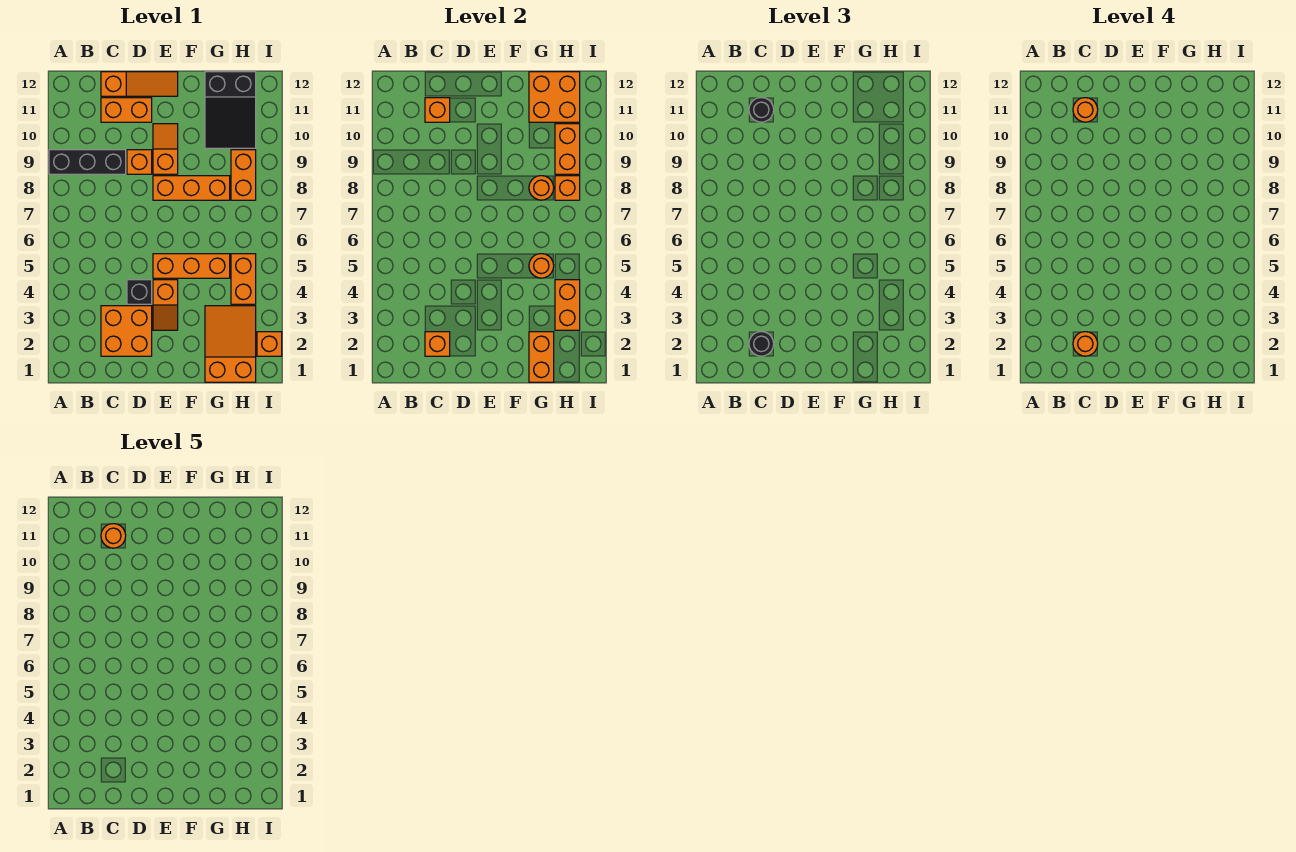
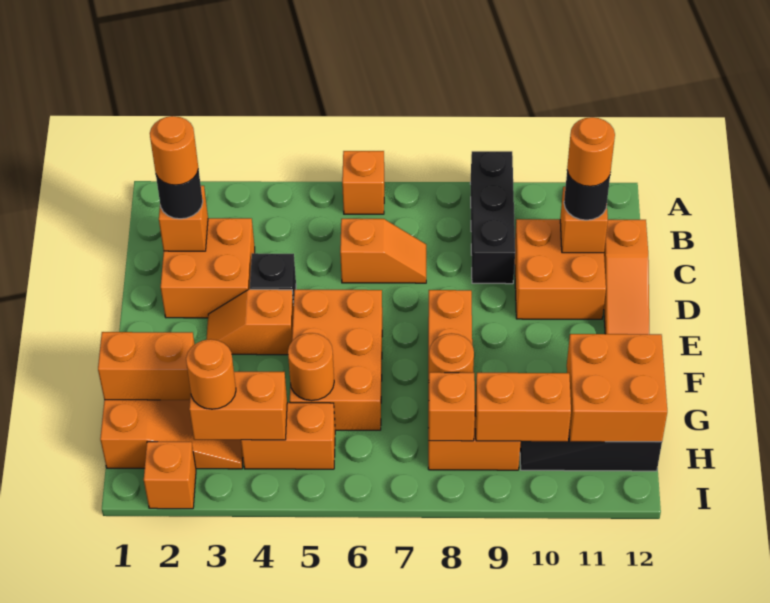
orange brick C11:D11 level 1 -> orange brick C10:D11 level 1
orange round brick C11 level 5 -> orange round brick H3 level 3
orange brick D9 level 1 -> orange brick A6 level 1
orange brick E5:G5 level 1 -> orange brick E5:G6 level 1
orange slope E9:E10 level 1 top 9 -> orange slope C6:C7 level 1 top 6

